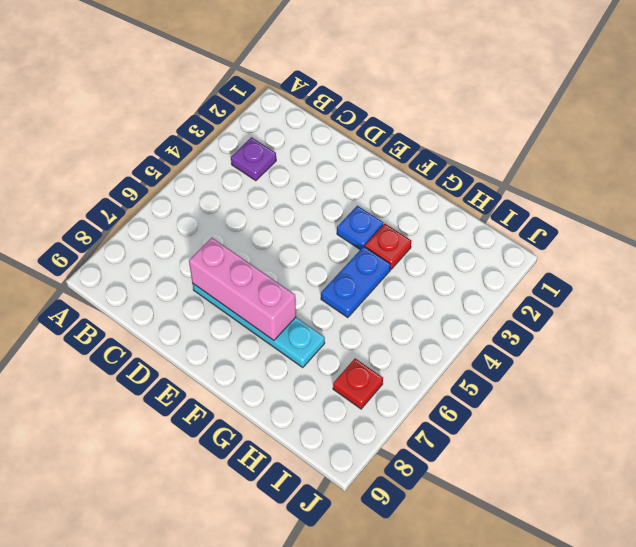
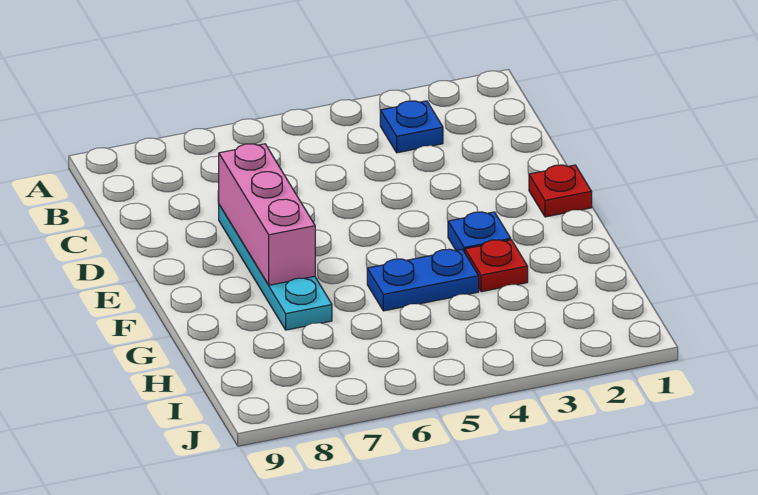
purple plate B3 level 1 -> blue plate B3 level 1
red plate I7 level 1 -> red plate E1 level 1

